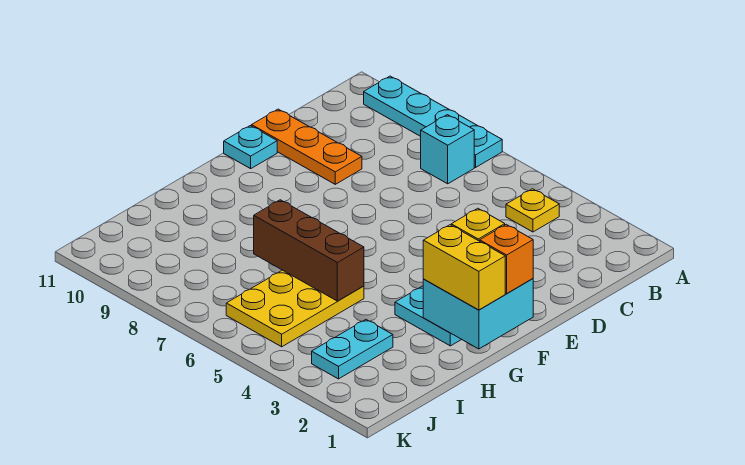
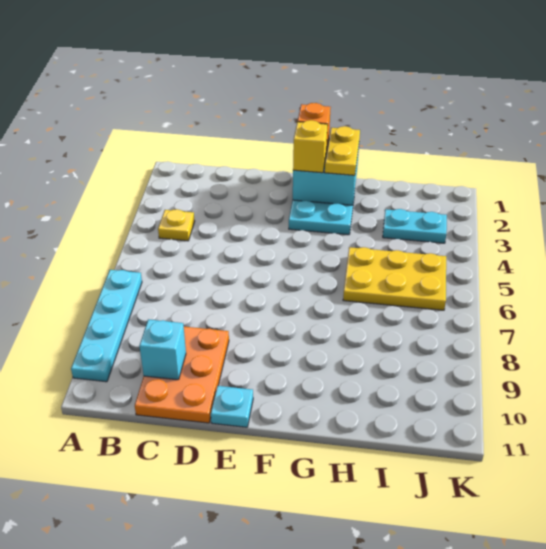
cyan brick B7 level 1 -> cyan brick C10 level 2
orange plate D9:D11 level 1 -> orange plate C9:D11 level 1
yellow brick G1:G2 level 3 -> yellow plate G1:G2 level 3
brown brick H5:H7 level 2 -> none

